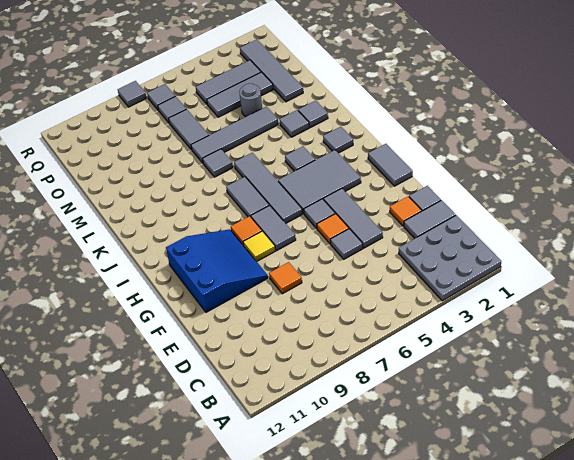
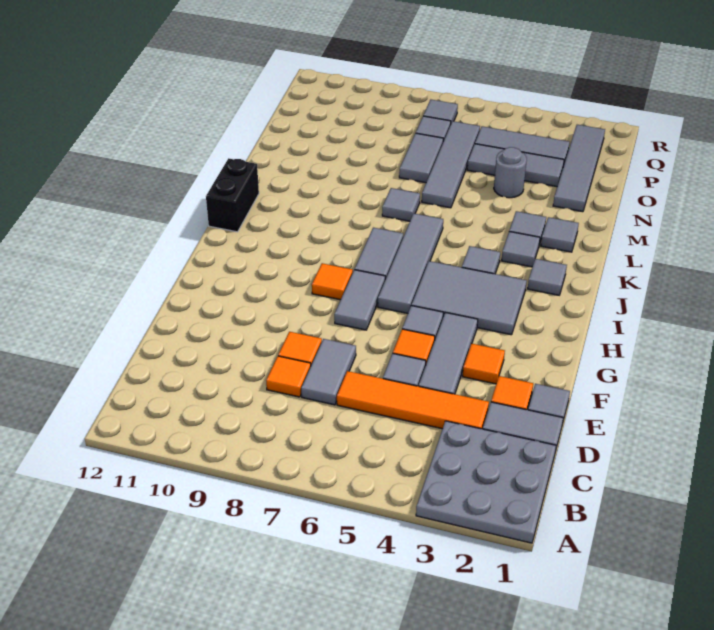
none -> orange tile D3:D6 level 1
none -> orange tile D8 level 1
none -> orange tile F3 level 1
blue slope F9:H11 level 1 top 11 -> none
grey tile G1:H1 level 1 -> grey tile D7:E7 level 1
yellow tile G8 level 1 -> none
none -> black brick J12:K12 level 1
grey tile M4:M7 level 1 -> grey tile M6:P6 level 1
grey tile R8 level 1 -> grey tile K3 level 1

